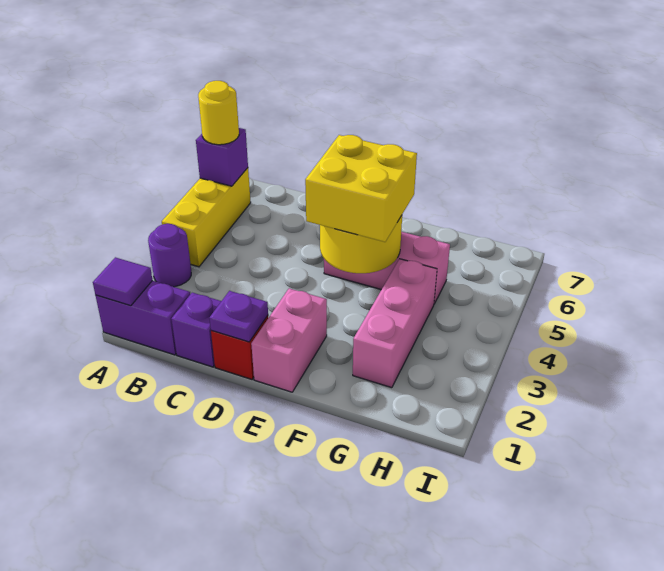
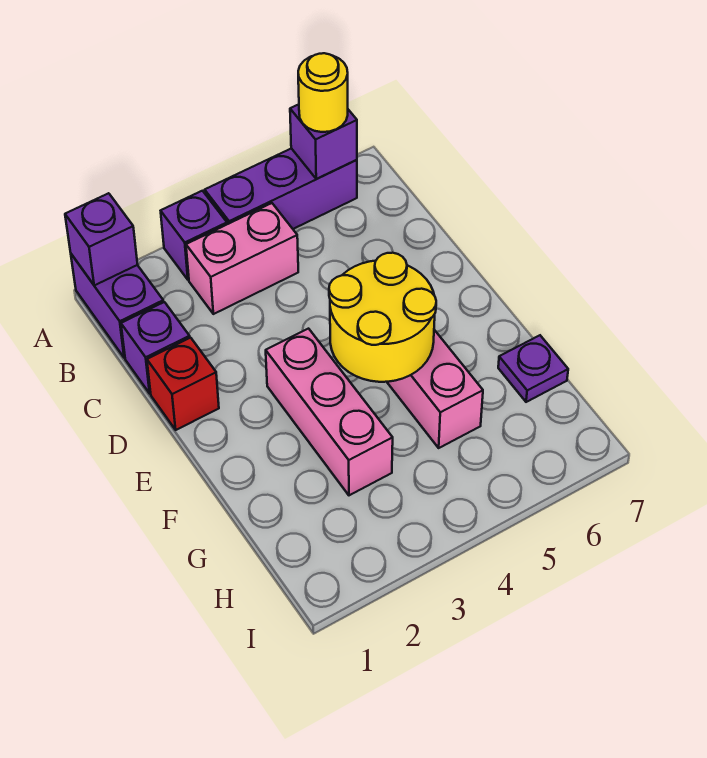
purple tile A1 level 2 -> purple brick A1 level 2
purple round brick A3 level 1 -> purple brick A3 level 1
yellow brick A4:A6 level 1 -> purple brick A4:A6 level 1
purple plate D1 level 2 -> purple plate G7 level 1
pink brick E1:E2 level 1 -> pink brick B3:B4 level 1
yellow brick E4:F5 level 3 -> none
pink brick G2:G4 level 1 -> pink brick E3:G3 level 1

